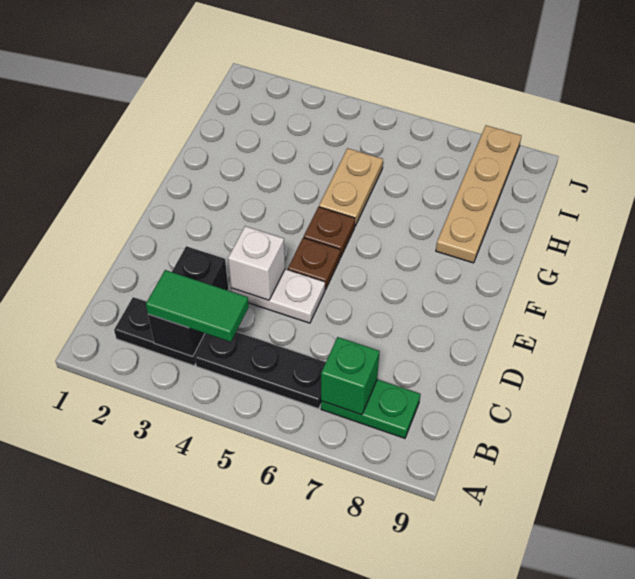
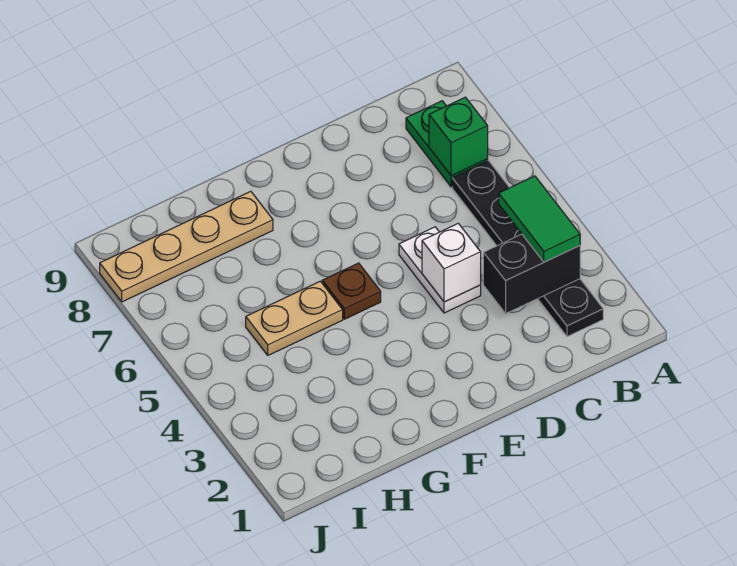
brown plate E5 level 1 -> none

